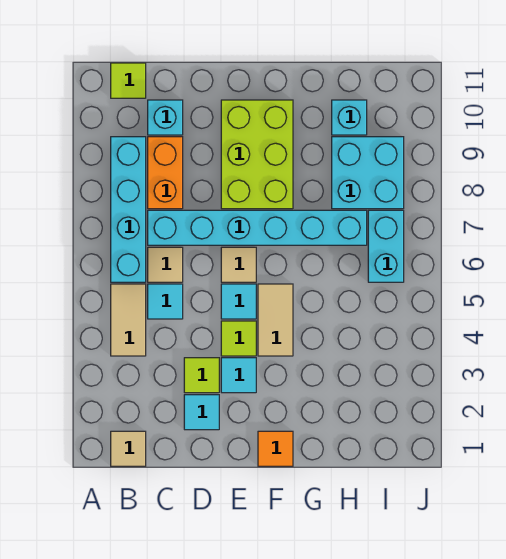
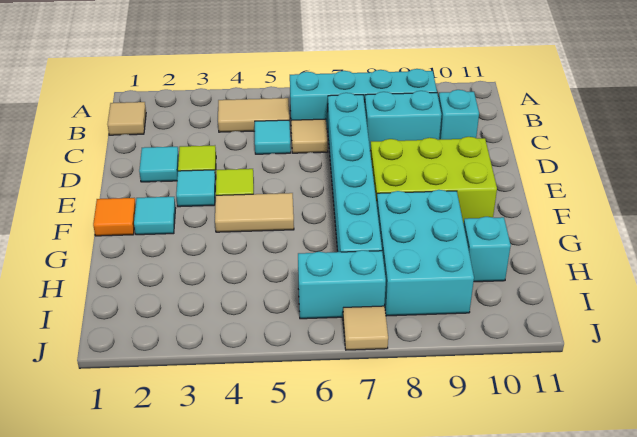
lime tile B11 level 1 -> none
orange brick C8:C9 level 1 -> cyan brick C8:C9 level 1
cyan tile E5 level 1 -> cyan tile F2 level 1
tan tile E6 level 1 -> tan tile J7 level 1
cyan brick H8:I9 level 1 -> cyan brick G8:I9 level 1

